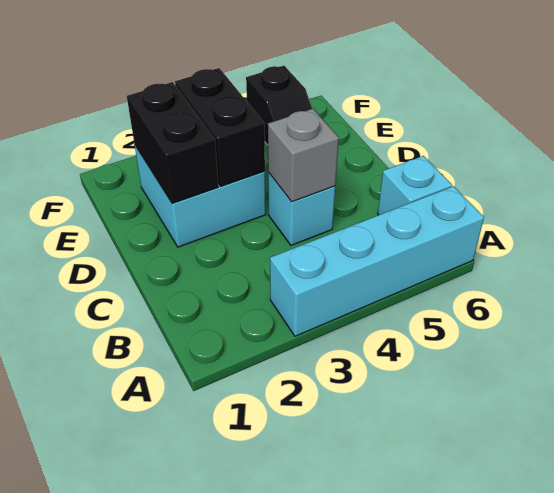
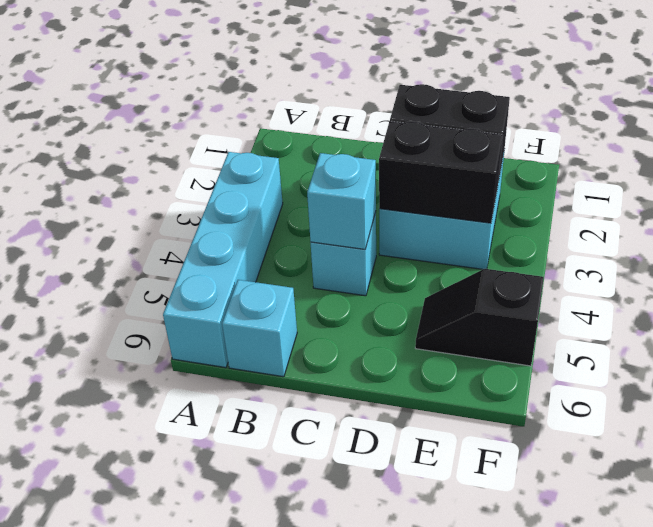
grey brick C4 level 2 -> cyan brick C4 level 2

